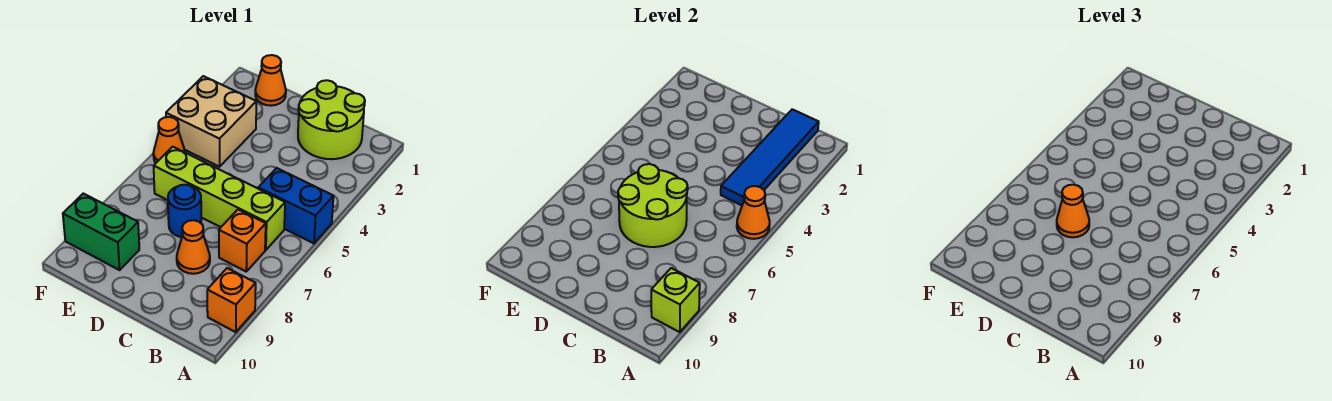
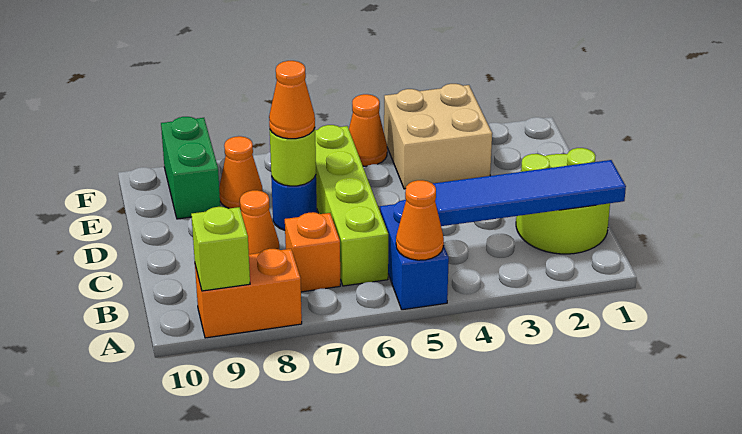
orange brick A9 level 1 -> orange brick A8:A9 level 1
lime round brick C6:D7 level 2 -> lime round brick D7 level 2
orange cone E1 level 1 -> orange cone E8 level 1

